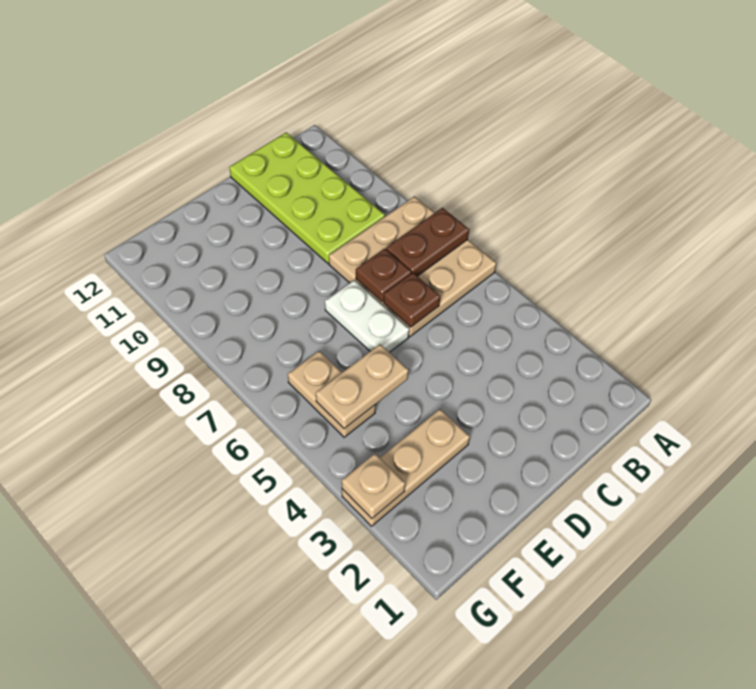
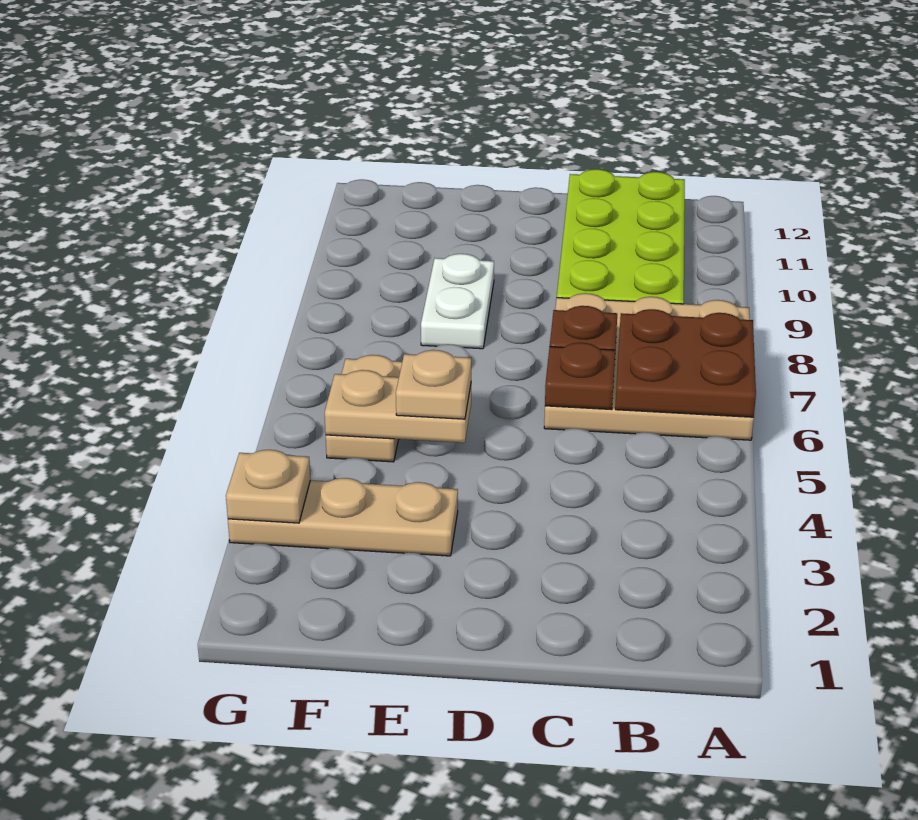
brown plate A7:B7 level 2 -> brown plate A6:B7 level 2
white plate D6:D7 level 1 -> white plate E8:E9 level 1
none -> tan plate E5 level 3

